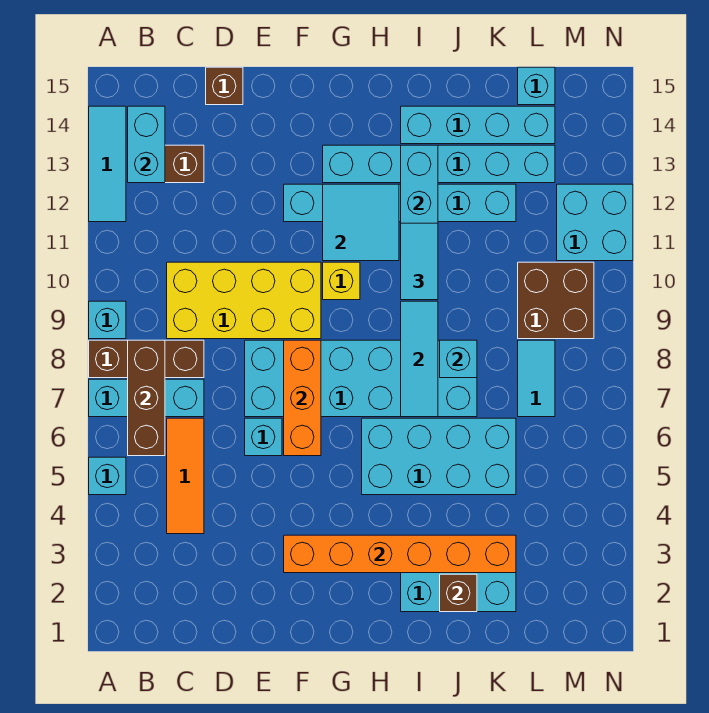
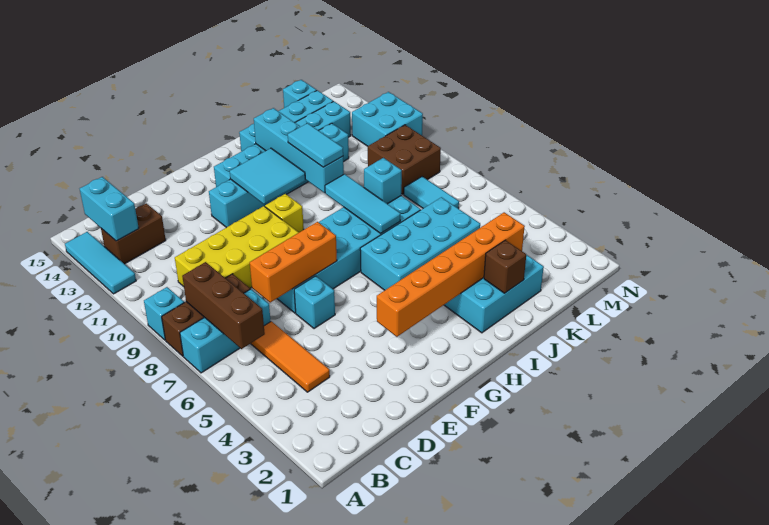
cyan brick A5 level 1 -> none
brown brick D15 level 1 -> none
orange brick F6:F8 level 2 -> orange brick D7:F7 level 2

